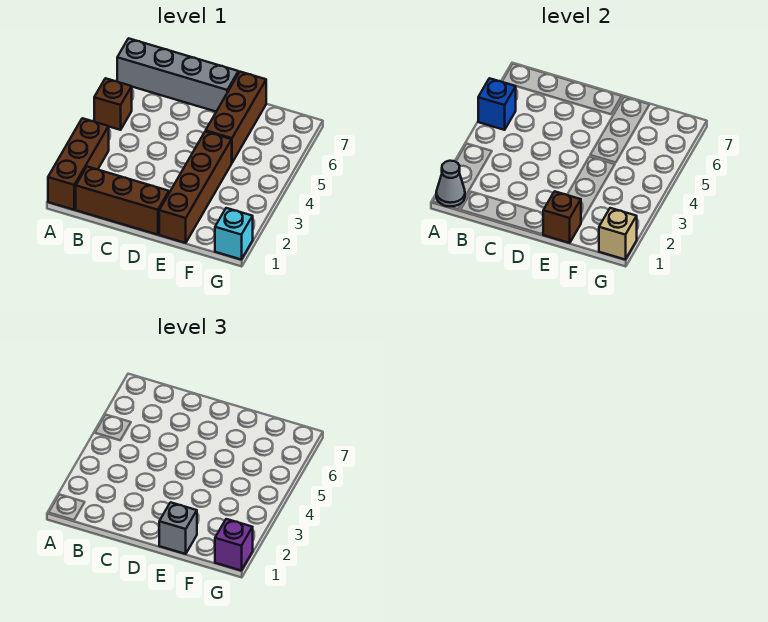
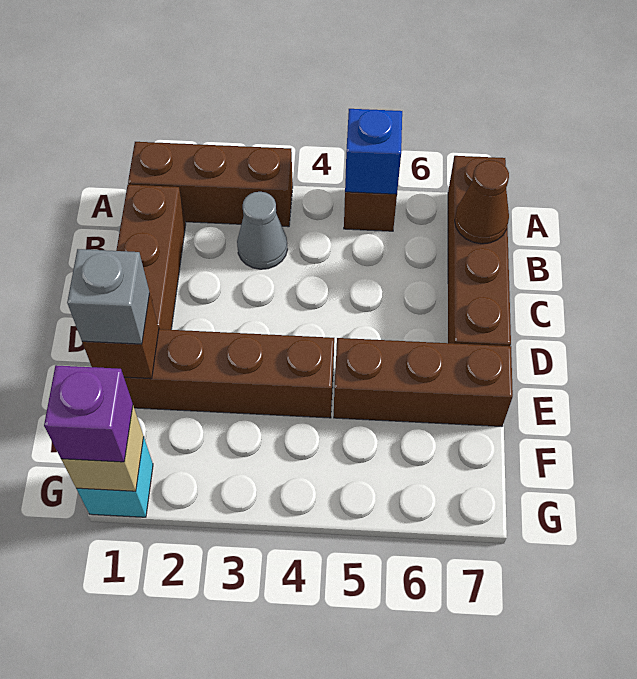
grey cone A1 level 2 -> grey cone B3 level 1
grey brick A7:D7 level 1 -> brown brick A7:D7 level 1
none -> brown cone B7 level 2

